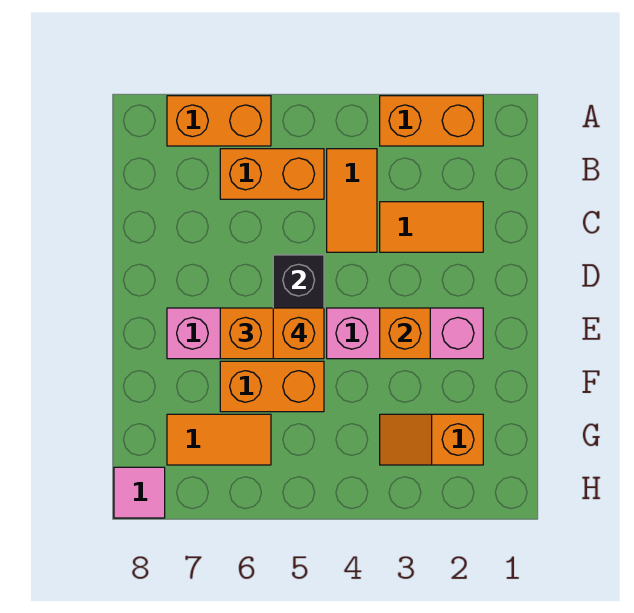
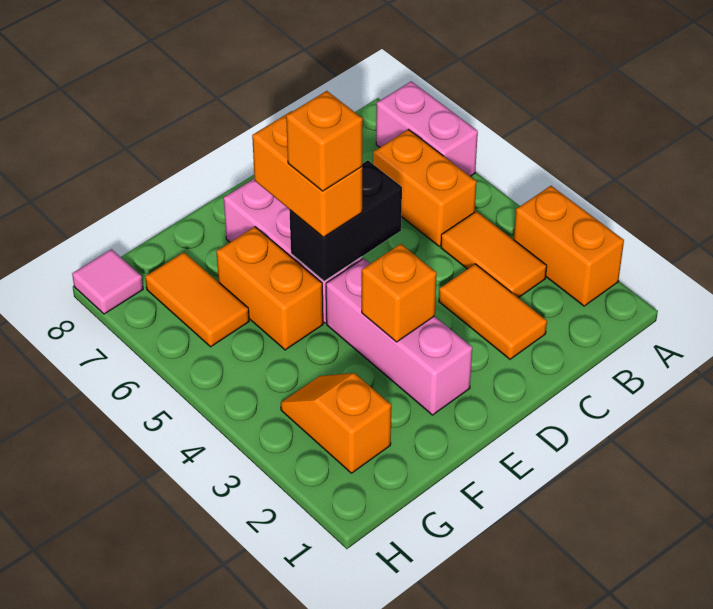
orange brick A6:A7 level 1 -> pink brick A6:A7 level 1
orange tile B4:C4 level 1 -> orange tile B3:B4 level 1

